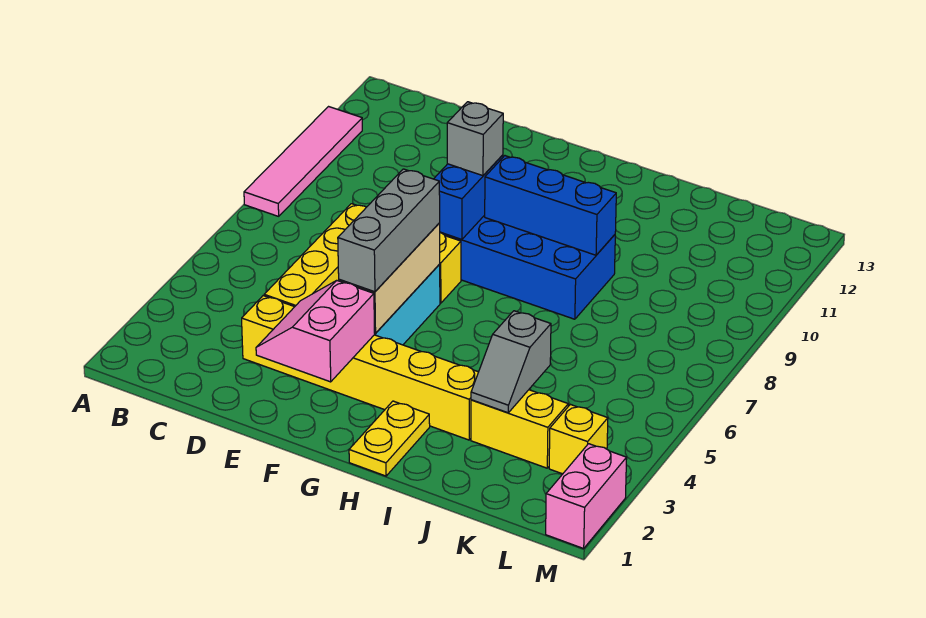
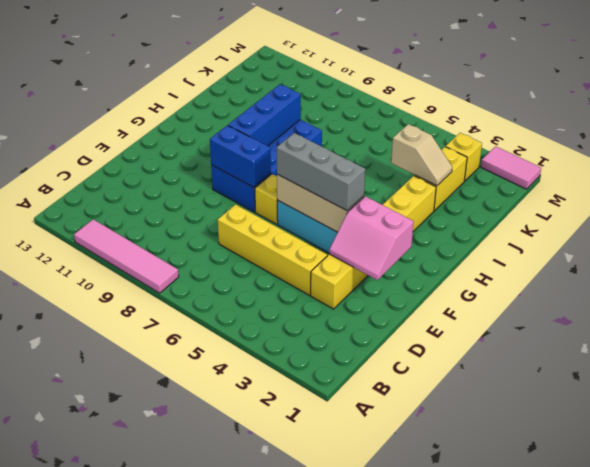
grey brick F9 level 3 -> none
yellow plate H1:H2 level 1 -> none
grey slope J3:J4 level 2 top 4 -> tan slope J3:J4 level 2 top 4
pink brick M1:M2 level 1 -> pink tile M1:M2 level 1

